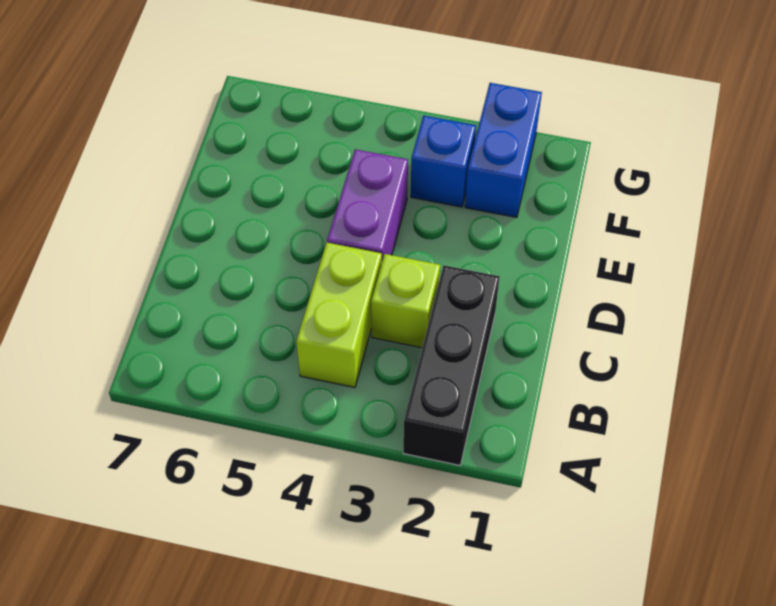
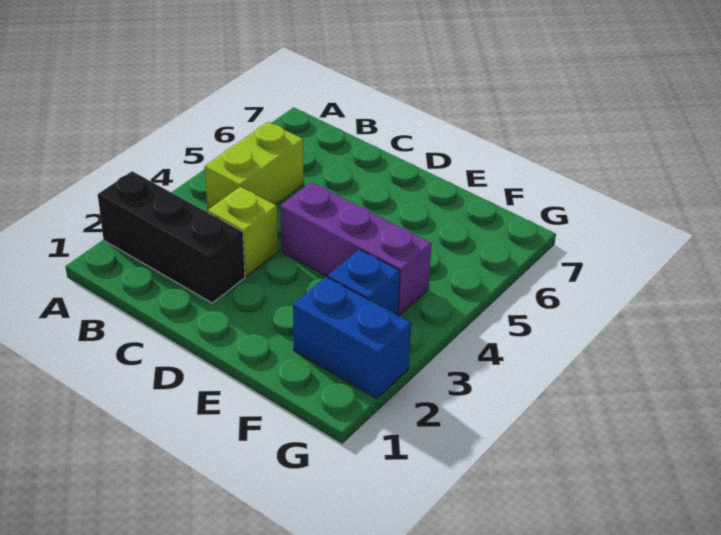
lime brick B4:C4 level 1 -> lime brick B4:B5 level 1
purple brick D4:E4 level 1 -> purple brick D4:F4 level 1

